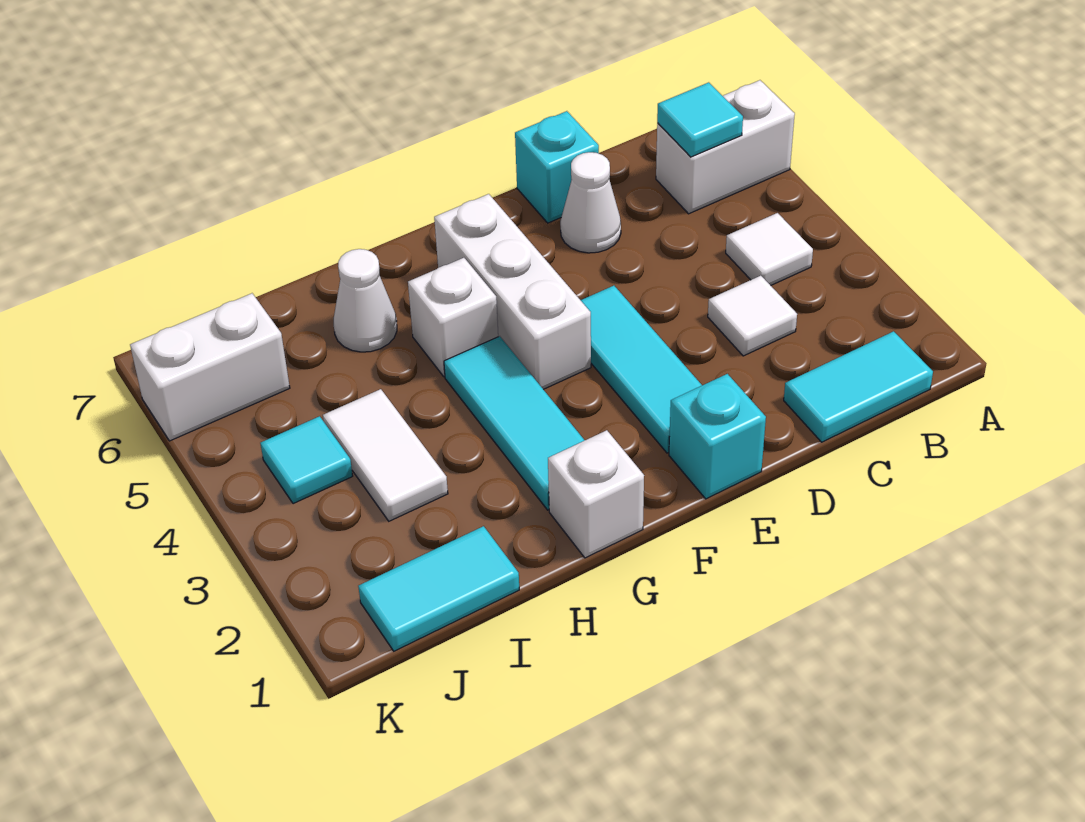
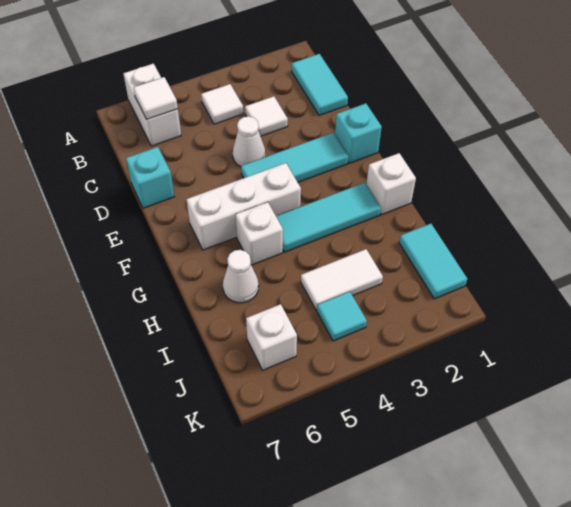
cyan tile B6 level 2 -> white tile B6 level 2
white cone D6 level 1 -> white cone D4 level 1
white brick J6:K6 level 1 -> white brick J6 level 1

